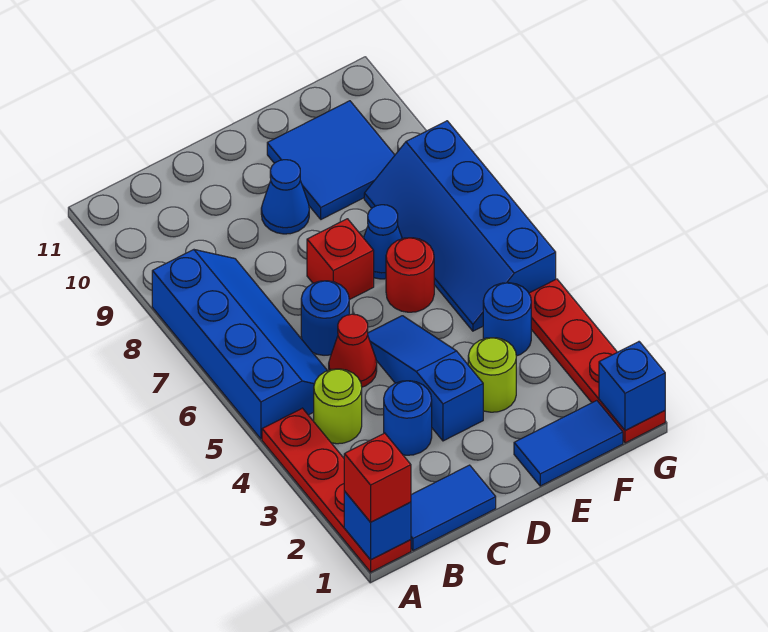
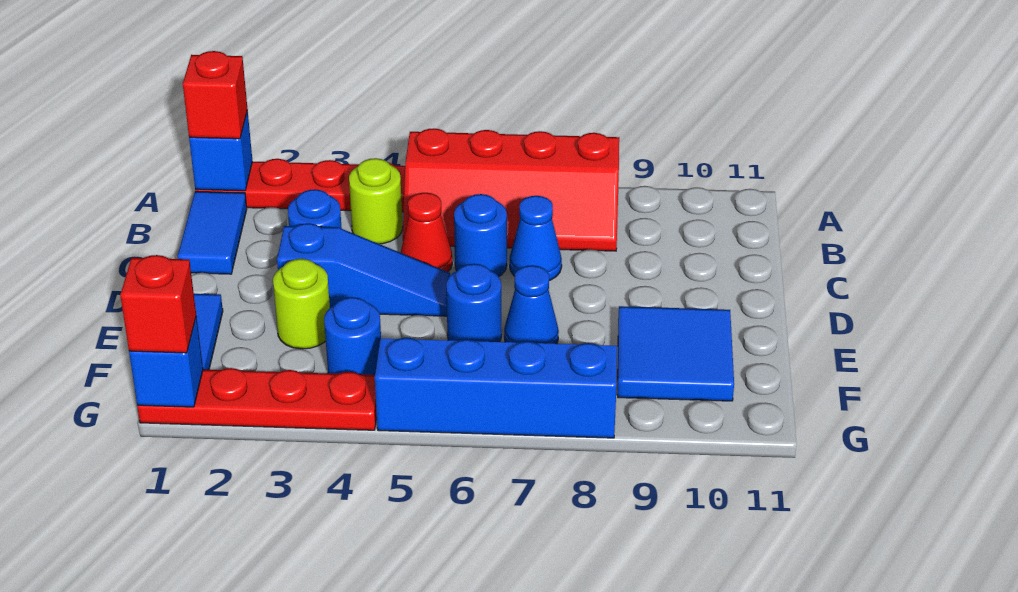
blue slope A5:B8 level 1 top A -> red slope A5:B8 level 1 top A
red brick D7 level 1 -> red brick G1 level 3
blue cone D9 level 1 -> blue cone C7 level 1
red round brick E6 level 1 -> blue round brick E6 level 1

